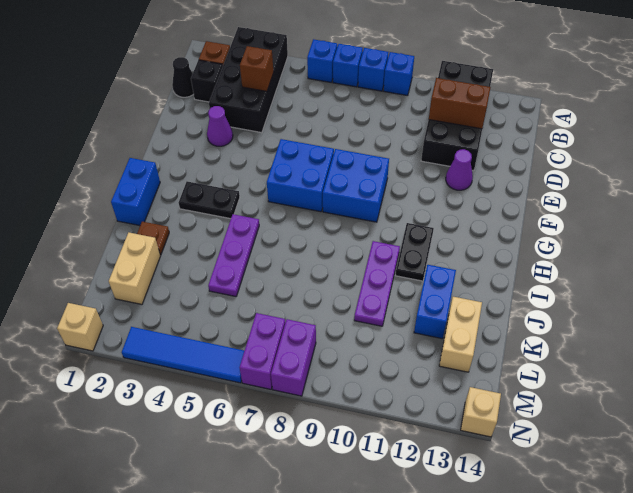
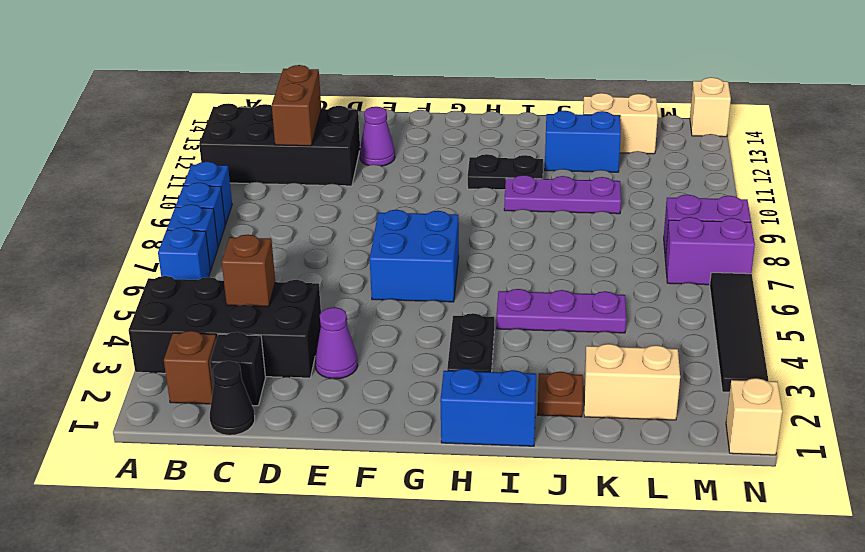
blue brick F8:G9 level 1 -> none
blue tile N3:N6 level 1 -> black tile N3:N6 level 1

